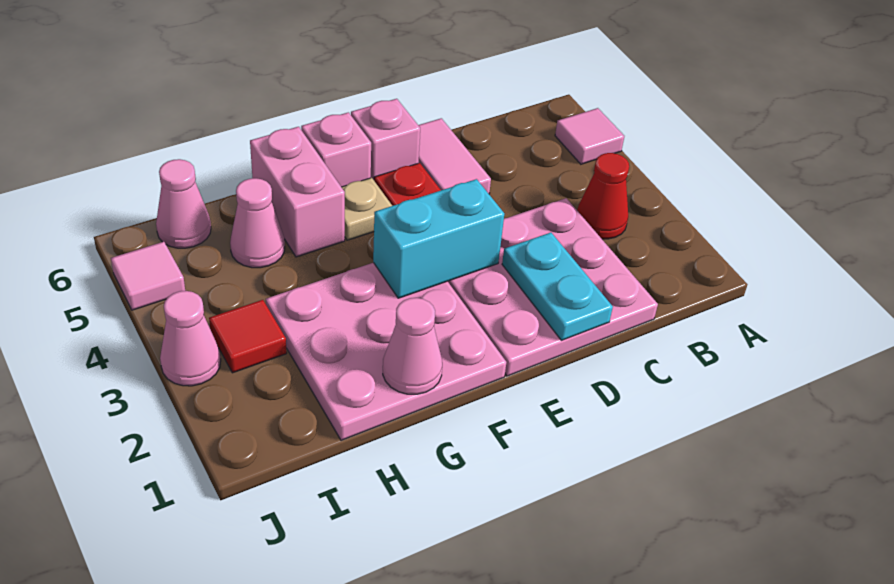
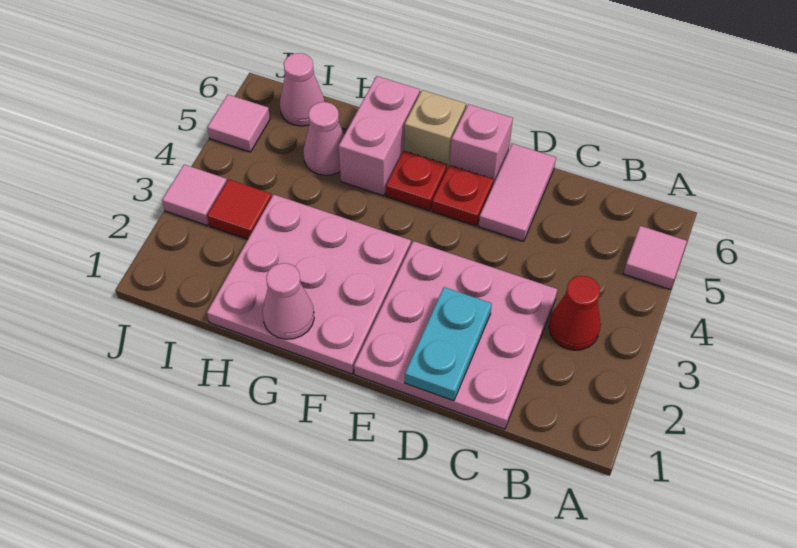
cyan brick E3:F3 level 2 -> none
tan plate F5 level 1 -> red plate F5 level 1
pink brick F6 level 1 -> tan brick F6 level 1
pink cone J3 level 1 -> pink tile J3 level 1

